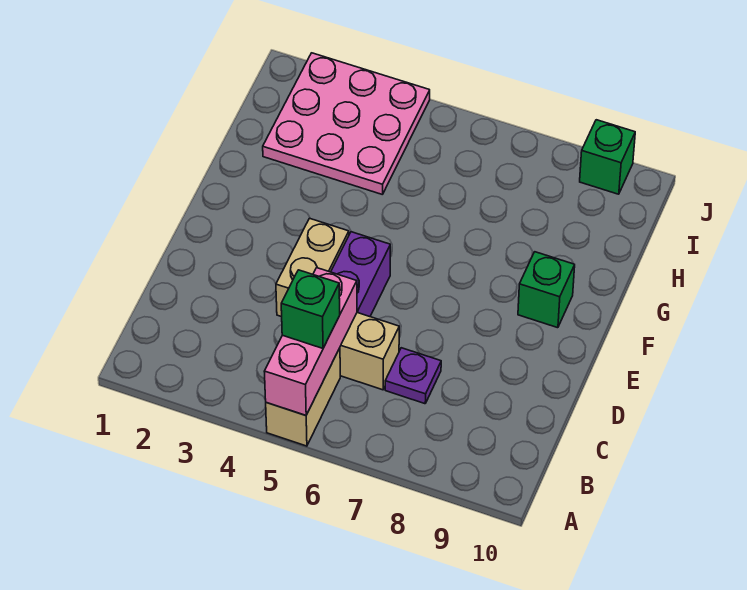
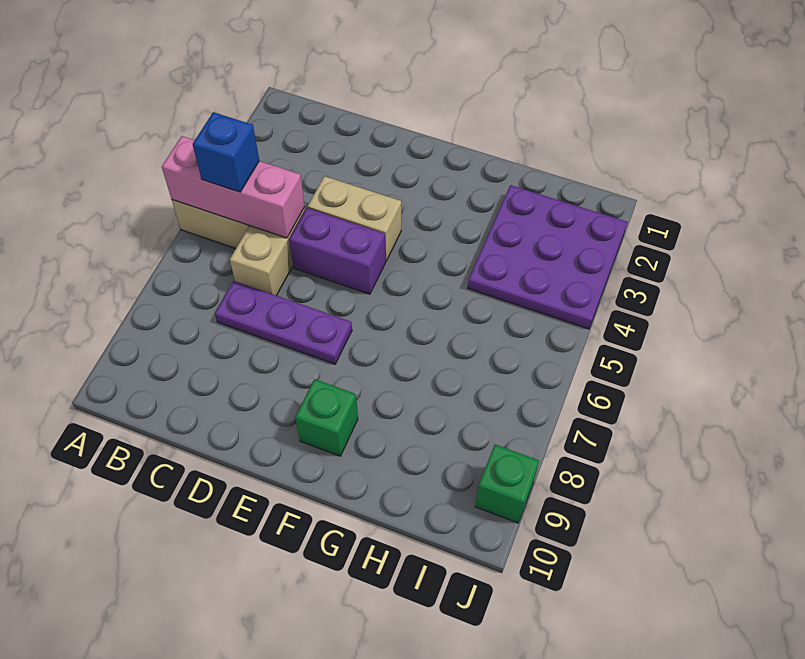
green brick B5 level 3 -> blue brick B5 level 3
purple plate C7 level 1 -> purple plate C7:E7 level 1
pink plate H2:J4 level 1 -> purple plate H2:J4 level 1

